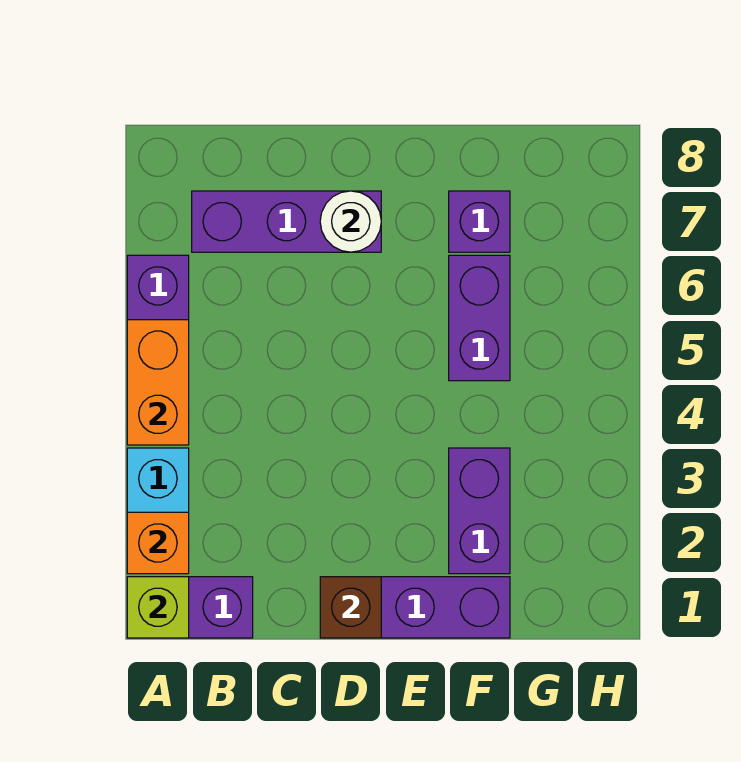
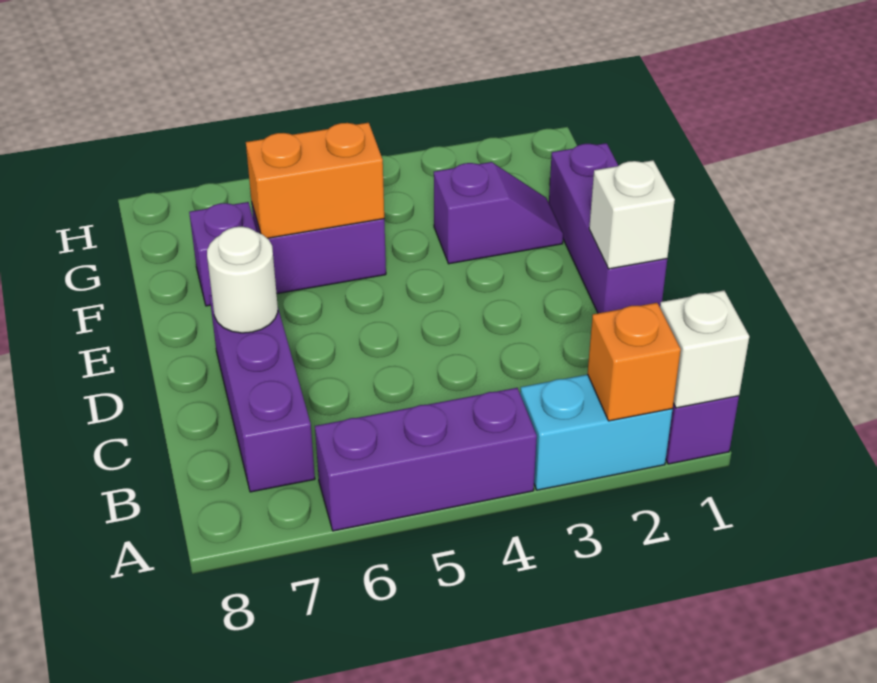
lime brick A1 level 2 -> white brick A1 level 2
orange brick A4:A5 level 2 -> orange brick F5:F6 level 2
brown brick D1 level 2 -> white brick D1 level 2
purple brick F2:F3 level 1 -> purple slope F2:F3 level 1 top 3

